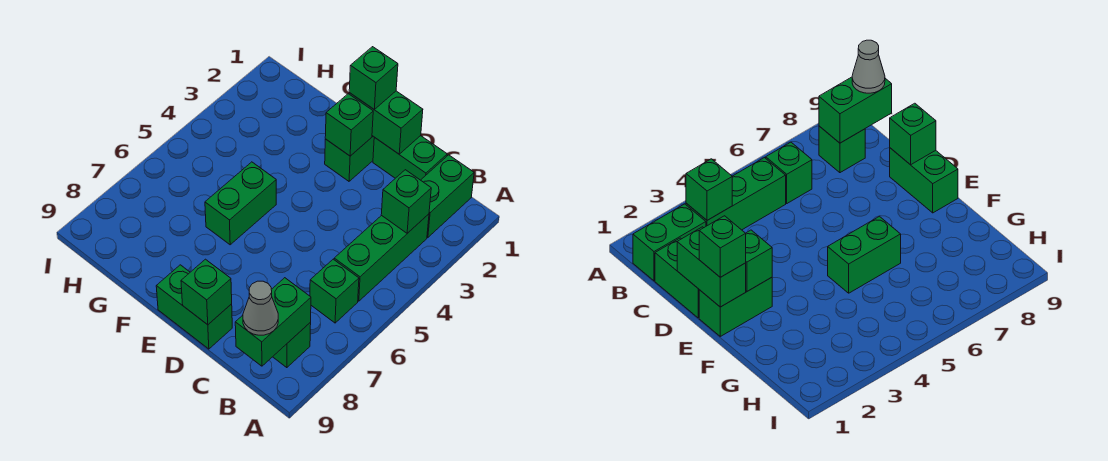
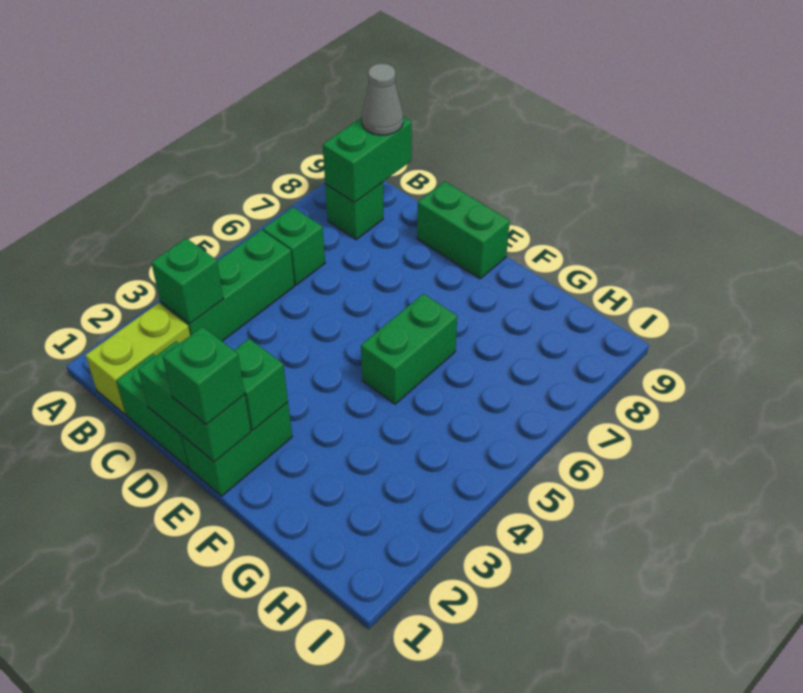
green brick B1:B2 level 1 -> lime brick B1:B2 level 1
green brick D9 level 2 -> none

